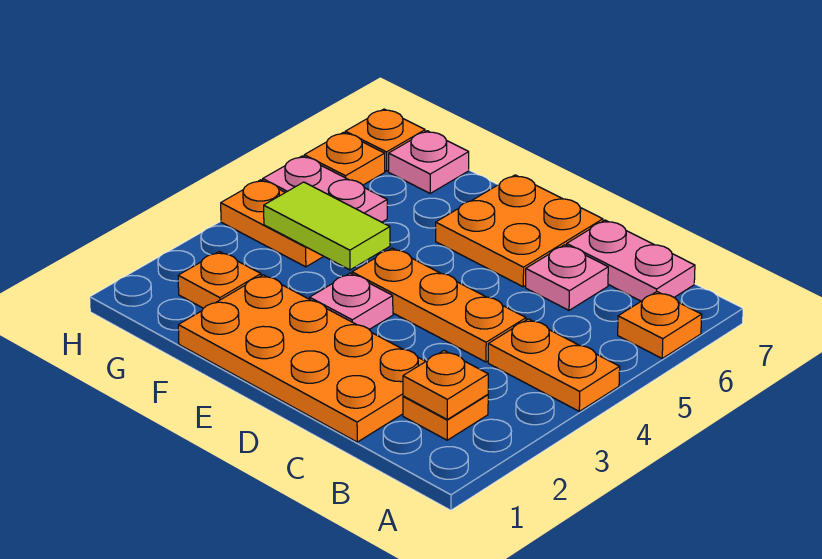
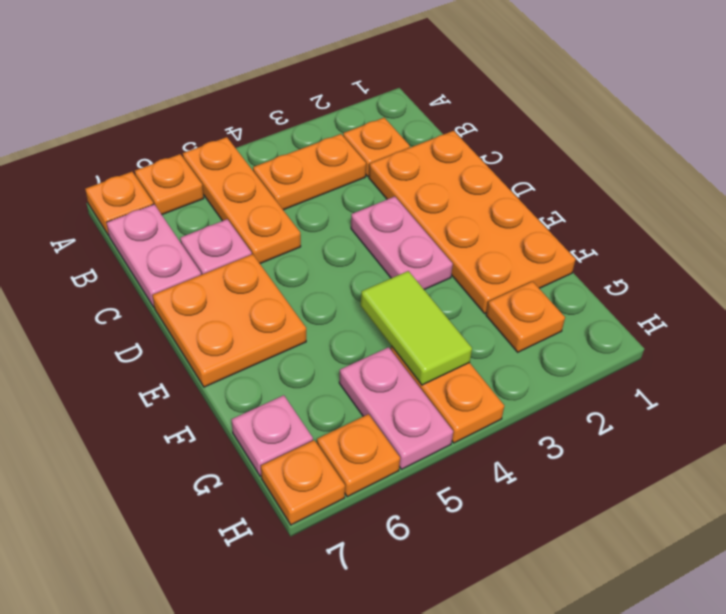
orange plate A4:B4 level 1 -> orange plate B3:B4 level 1
orange plate B2 level 2 -> orange plate A7 level 1
orange plate C4:E4 level 1 -> orange plate A5:C5 level 1
pink plate E3 level 1 -> pink plate D3:E3 level 1

